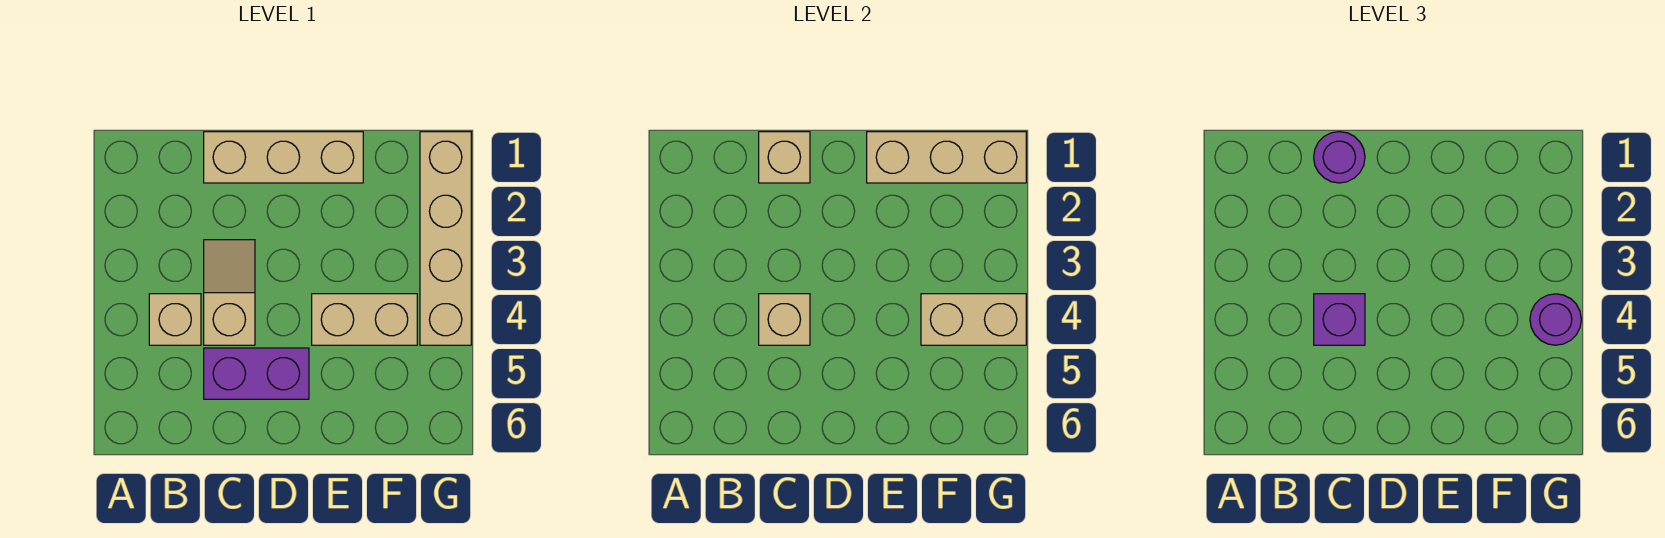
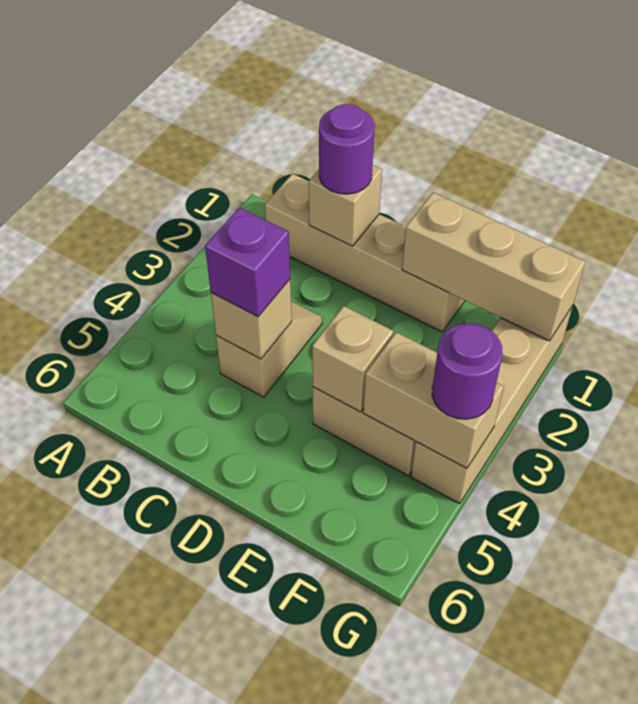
tan brick B4 level 1 -> tan brick E4 level 2
tan brick C1:E1 level 1 -> tan brick B1:E1 level 1
purple brick C5:D5 level 1 -> none

